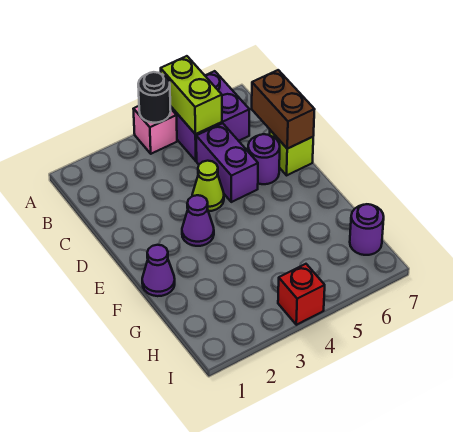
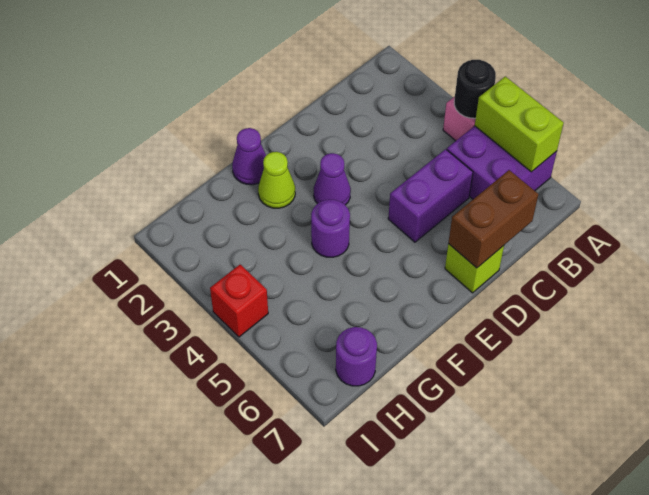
lime brick A5:B5 level 2 -> lime brick A5:A6 level 2
lime cone D4 level 1 -> lime cone F2 level 1
purple round brick D6 level 1 -> purple round brick F4 level 1

